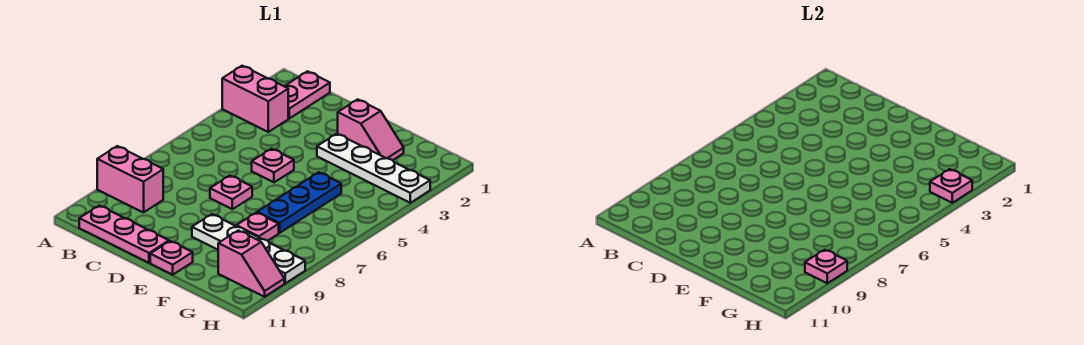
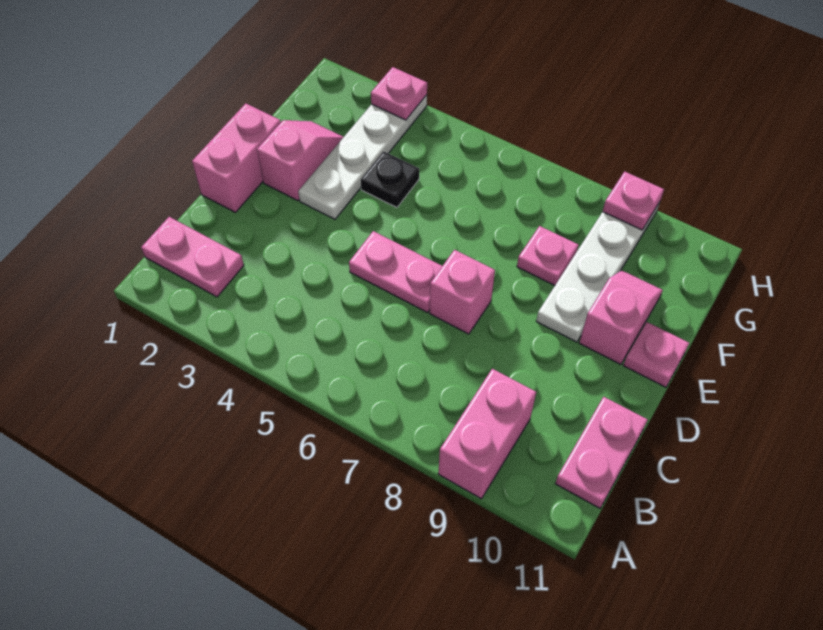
pink brick A3:B3 level 1 -> pink brick D1:E1 level 1
pink plate B11:D11 level 1 -> pink plate B11:C11 level 1
pink plate D5 level 1 -> pink plate D5:D6 level 1
pink plate D7 level 1 -> pink brick D7 level 1
none -> black plate F4 level 1
blue plate F5:F7 level 1 -> none
pink slope G10:H10 level 1 top G -> pink slope E10:F10 level 1 top E

